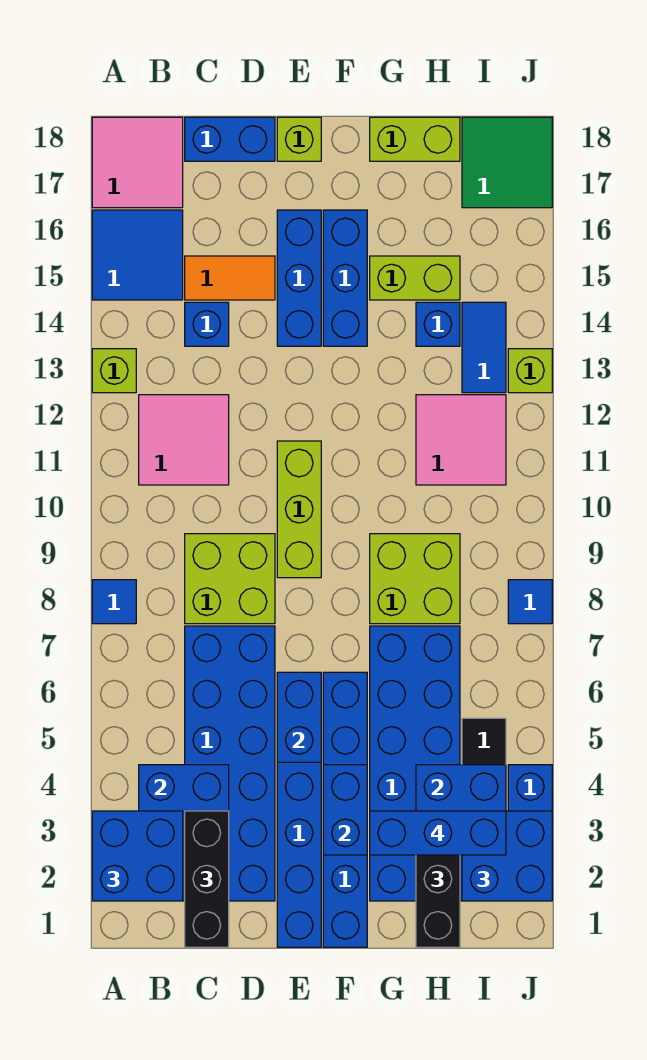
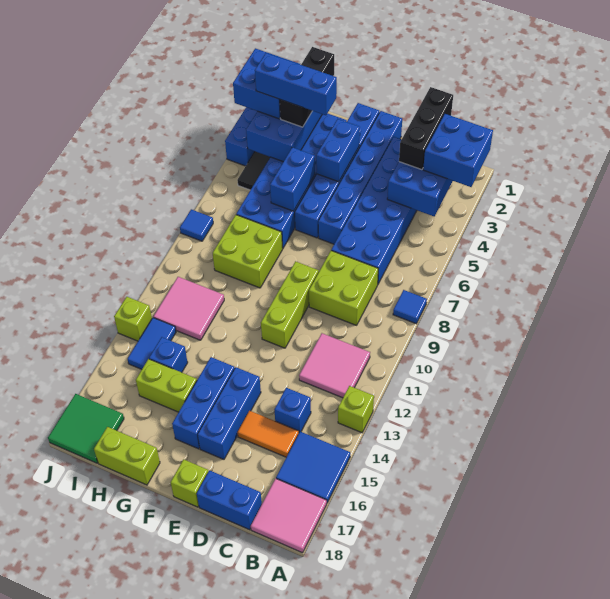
blue brick E5:E6 level 2 -> blue brick G5:G6 level 2

